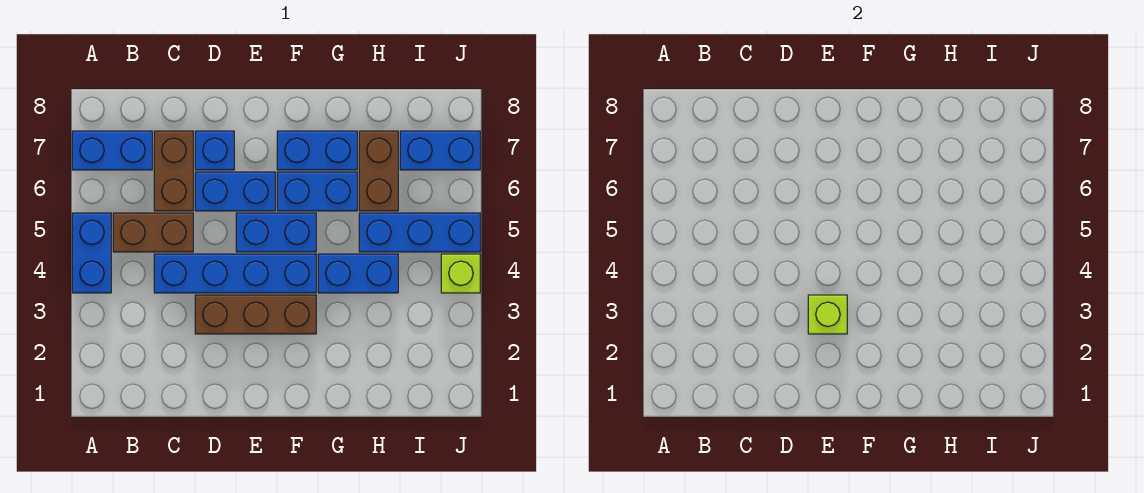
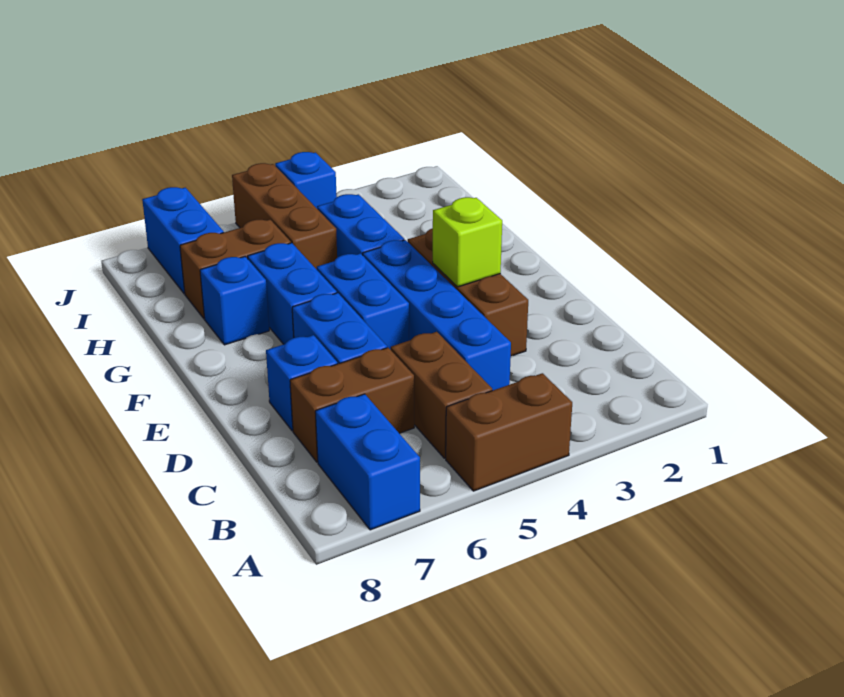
blue brick A4:A5 level 1 -> brown brick A4:A5 level 1
blue brick F7:G7 level 1 -> blue brick G7 level 1
blue brick H5:J5 level 1 -> brown brick H5:J5 level 1
lime brick J4 level 1 -> blue brick J4 level 1

